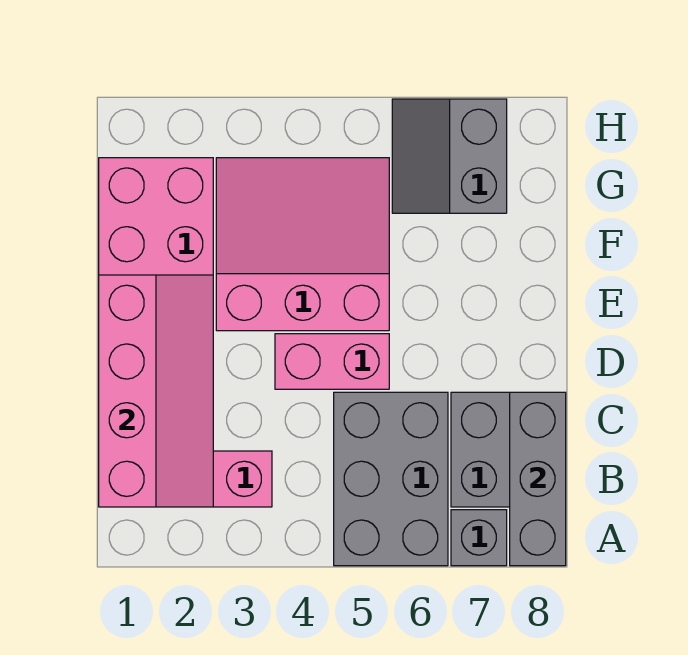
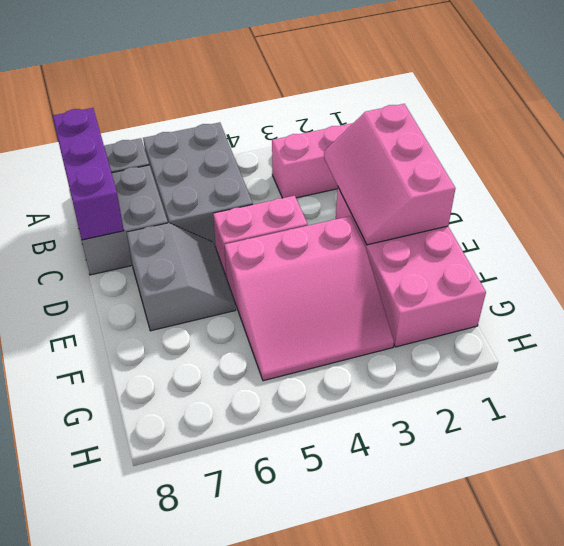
grey brick A8:C8 level 2 -> purple brick A8:C8 level 2
pink slope B1:E2 level 2 top 1 -> pink slope C1:E2 level 2 top 1
grey slope G6:H7 level 1 top 7 -> grey slope D6:E7 level 1 top 7

